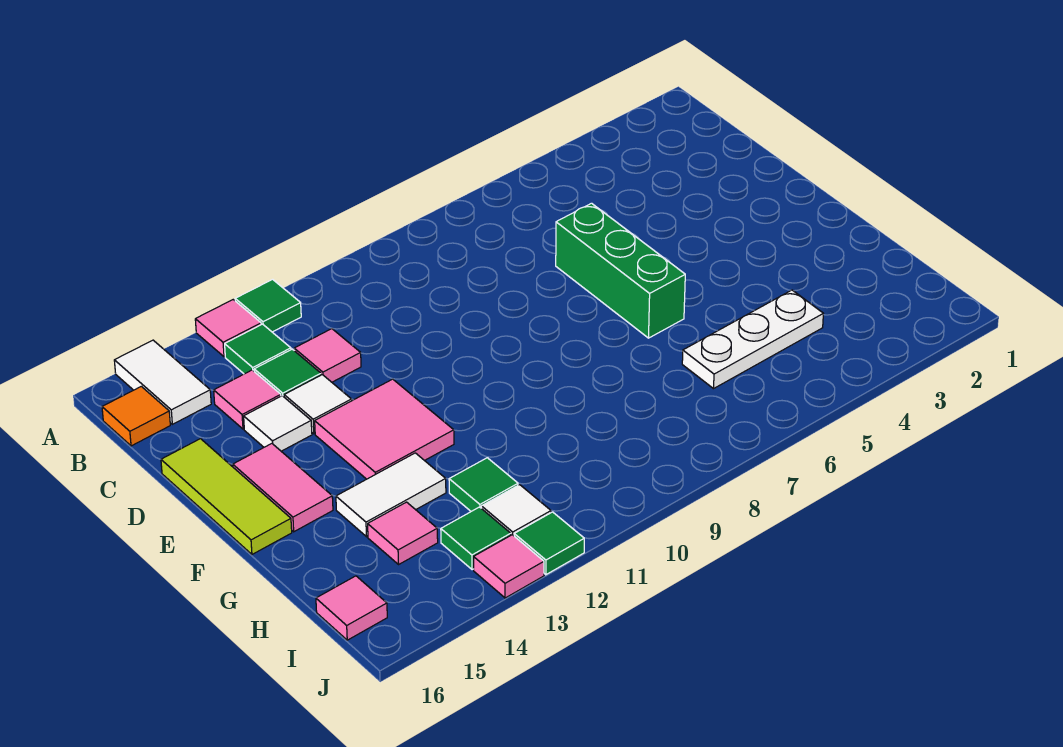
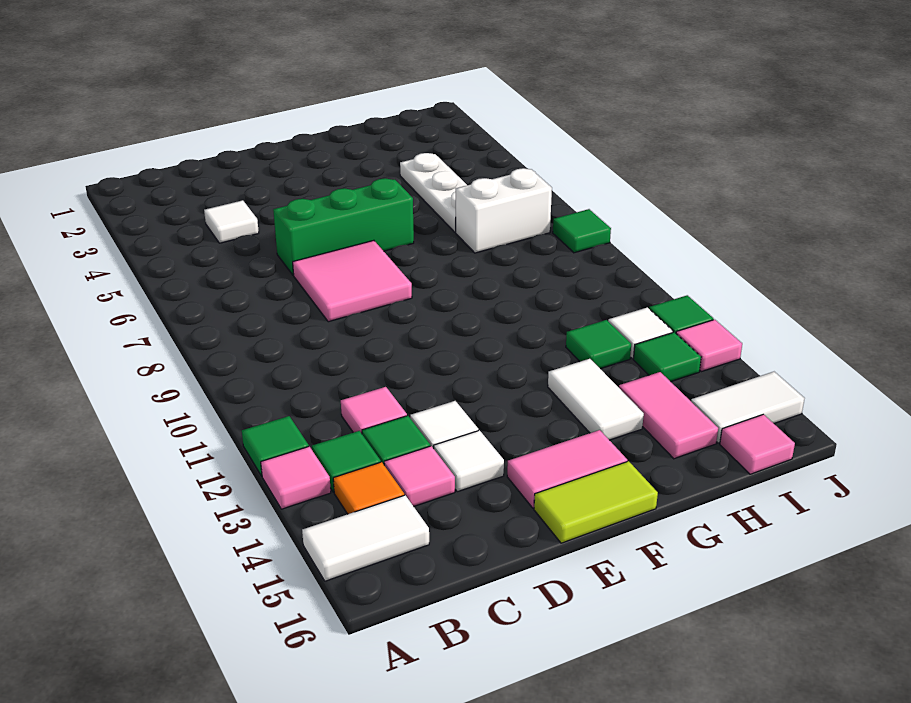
orange tile B16 level 1 -> orange tile B14 level 1
none -> white tile C4 level 1
lime tile D16:F16 level 1 -> lime tile E16:F16 level 1
pink tile E12:F13 level 1 -> pink tile D7:E8 level 1
none -> white brick H7:I7 level 1
pink tile H14 level 1 -> pink tile H14:H15 level 1
none -> white tile I15:J15 level 1
none -> green tile J8 level 1

